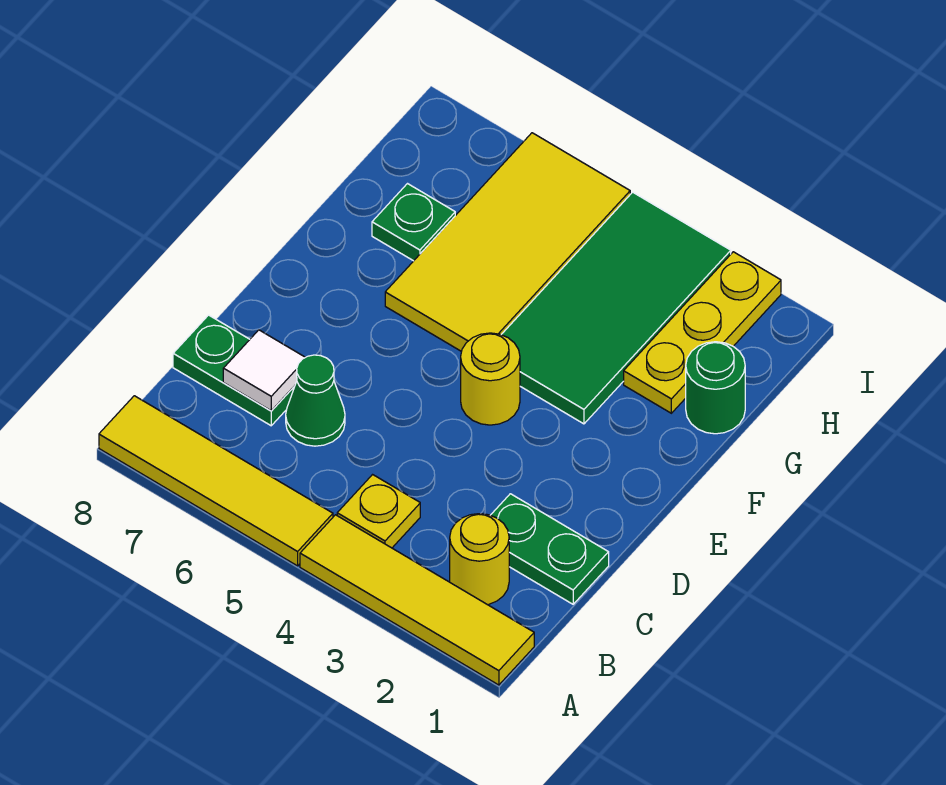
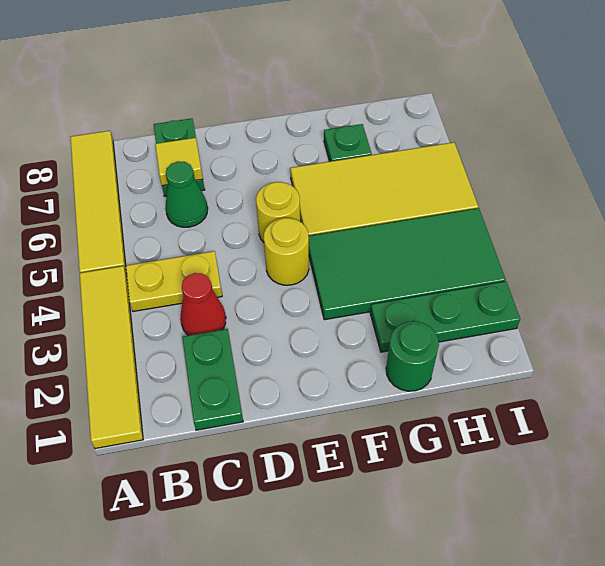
yellow round brick B2 level 1 -> yellow round brick E5 level 1
yellow plate B4 level 1 -> yellow plate B4:C4 level 1
none -> red cone C3 level 1
white tile C7 level 2 -> yellow tile C7 level 2
yellow plate G2:I2 level 1 -> green plate G2:I2 level 1

